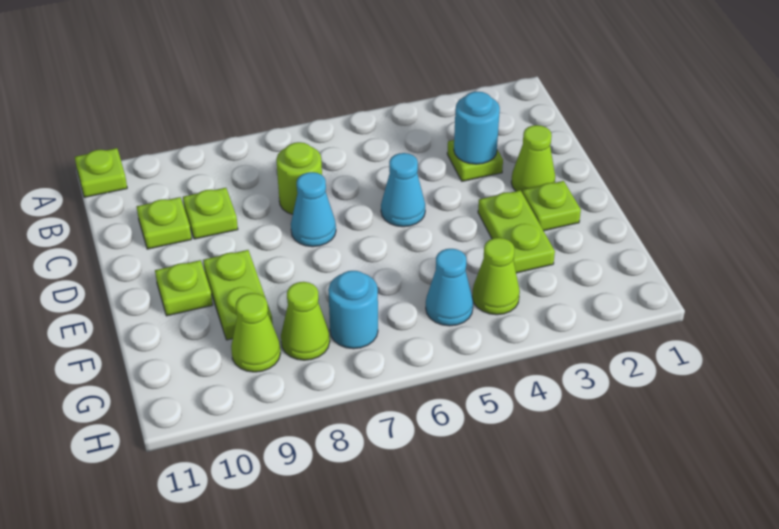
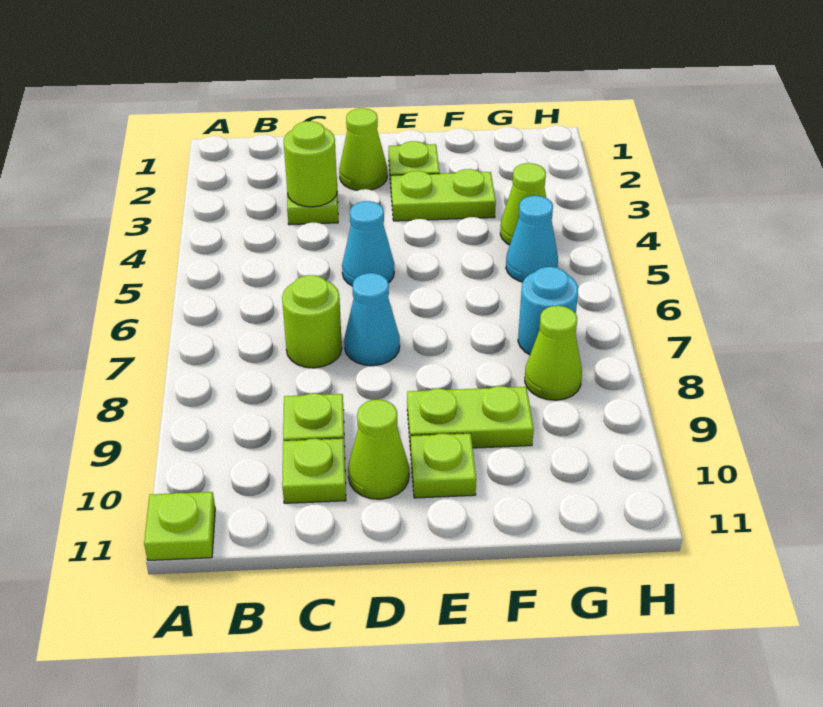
cyan round brick C3 level 2 -> lime round brick C3 level 2
lime cone G9 level 1 -> lime cone D10 level 1

